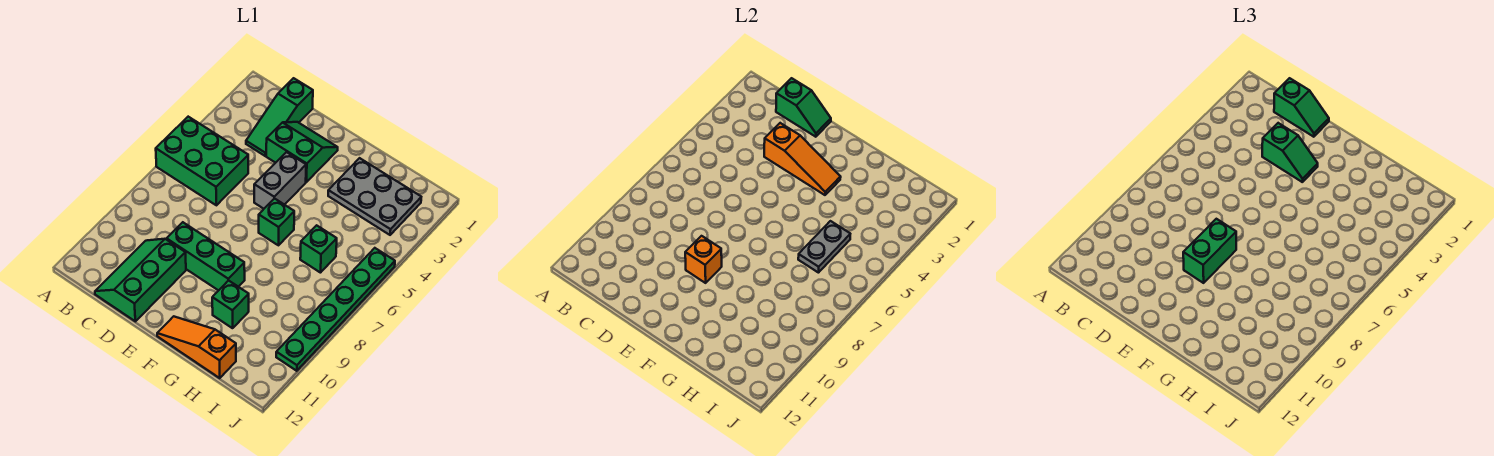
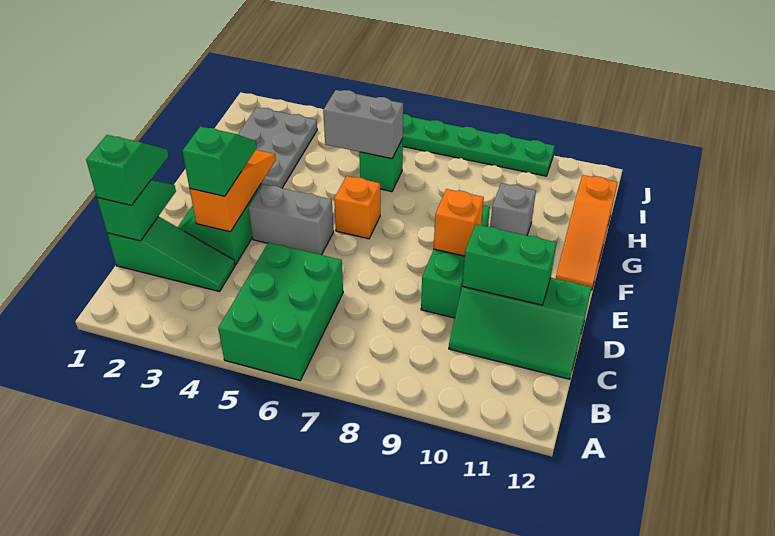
green brick E8:E9 level 3 -> green brick D10:D11 level 2
green brick F6 level 1 -> orange brick F6 level 1
green brick G10 level 1 -> grey brick G10 level 1
grey plate H5:H6 level 2 -> grey brick H5:H6 level 2

